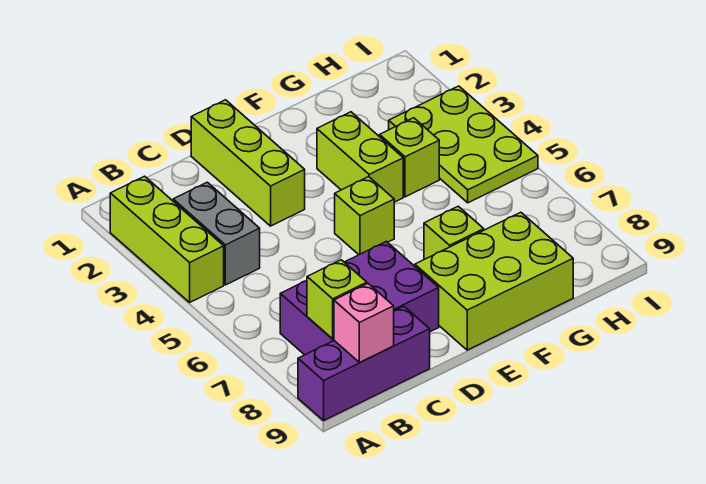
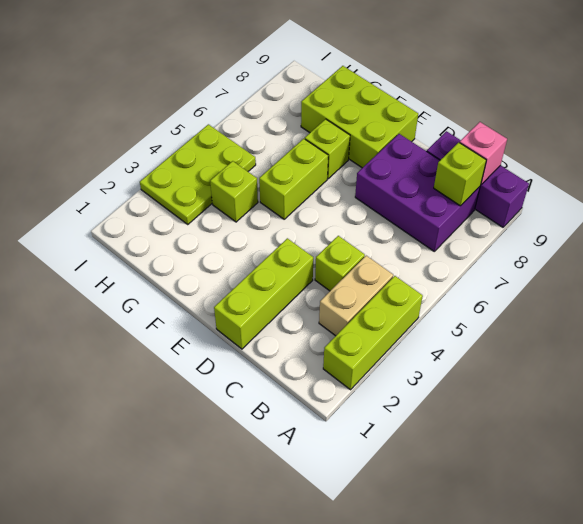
grey brick B3:B4 level 1 -> tan brick B3:B4 level 1
lime brick E5 level 1 -> lime brick C4 level 1
lime brick F3:F4 level 1 -> lime brick F5:F6 level 1

